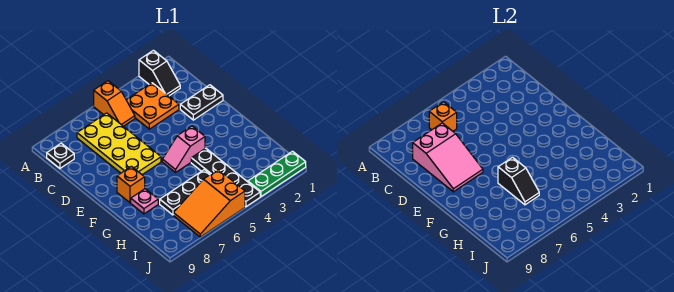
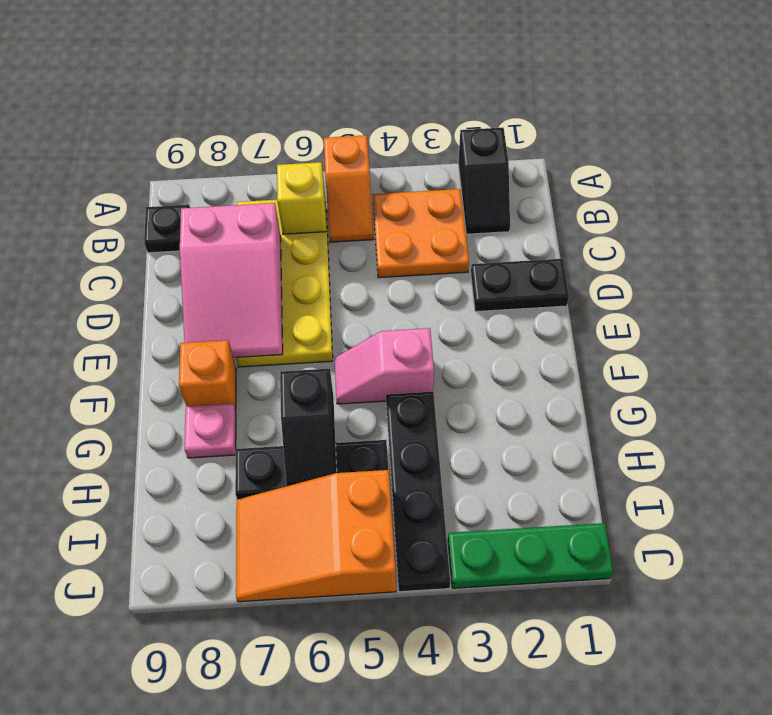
orange brick B6 level 2 -> yellow brick B6 level 2

